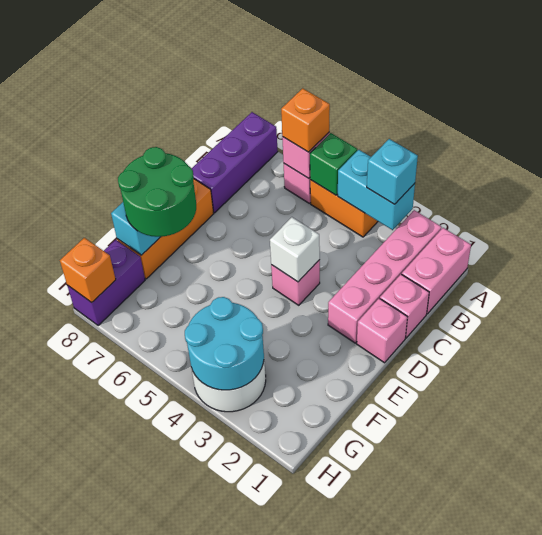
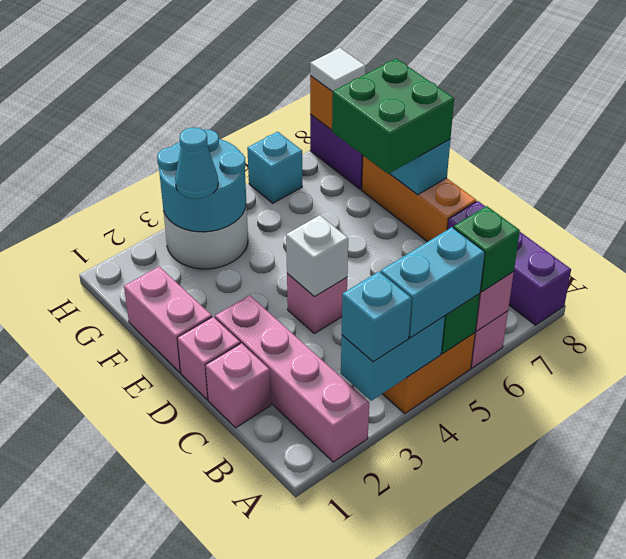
pink brick A1:B1 level 1 -> pink brick E1:F1 level 1
none -> cyan brick A4:A5 level 3
orange brick A6 level 3 -> green brick A6 level 3
green round brick E7:F8 level 3 -> green brick E7:F8 level 3
none -> cyan cone G3 level 3
none -> cyan brick H6 level 1
none -> white tile H8 level 3

